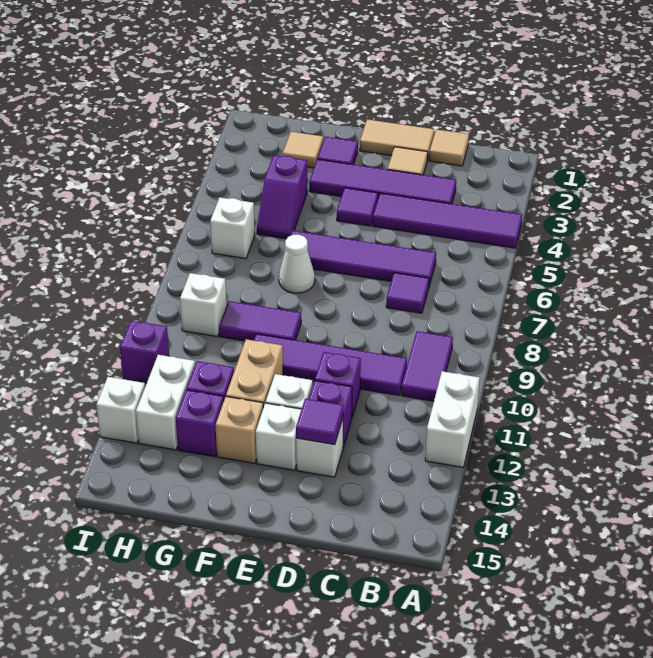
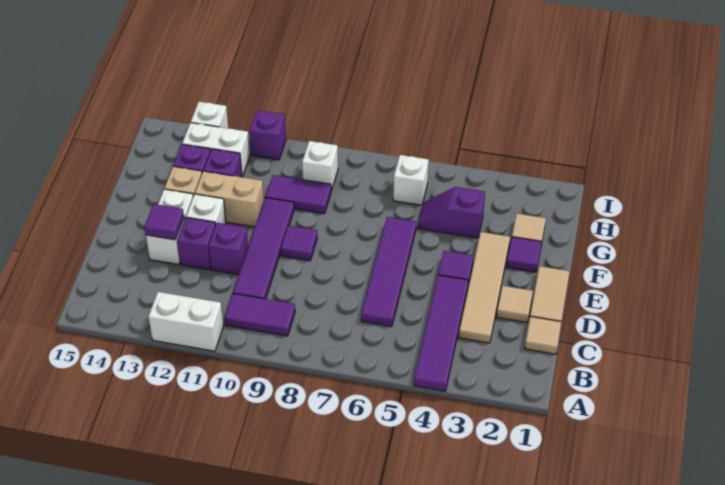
purple tile C3:F3 level 1 -> tan tile C3:F3 level 1
purple tile C7 level 1 -> purple tile E9 level 1
white cone F7 level 1 -> none
purple tile F9:G9 level 1 -> purple tile G9:G10 level 1

